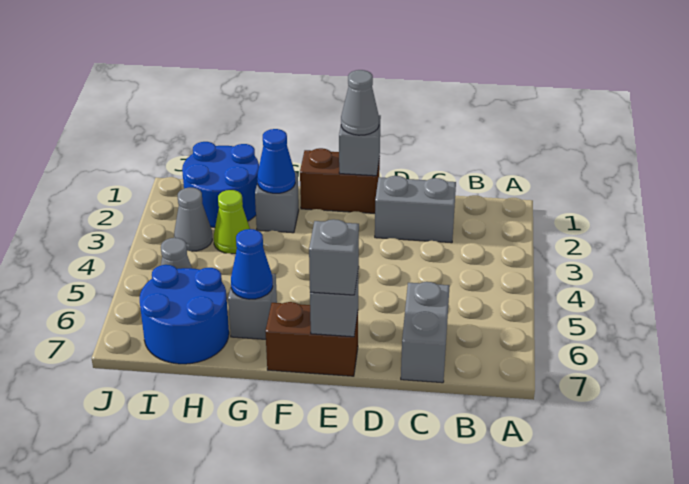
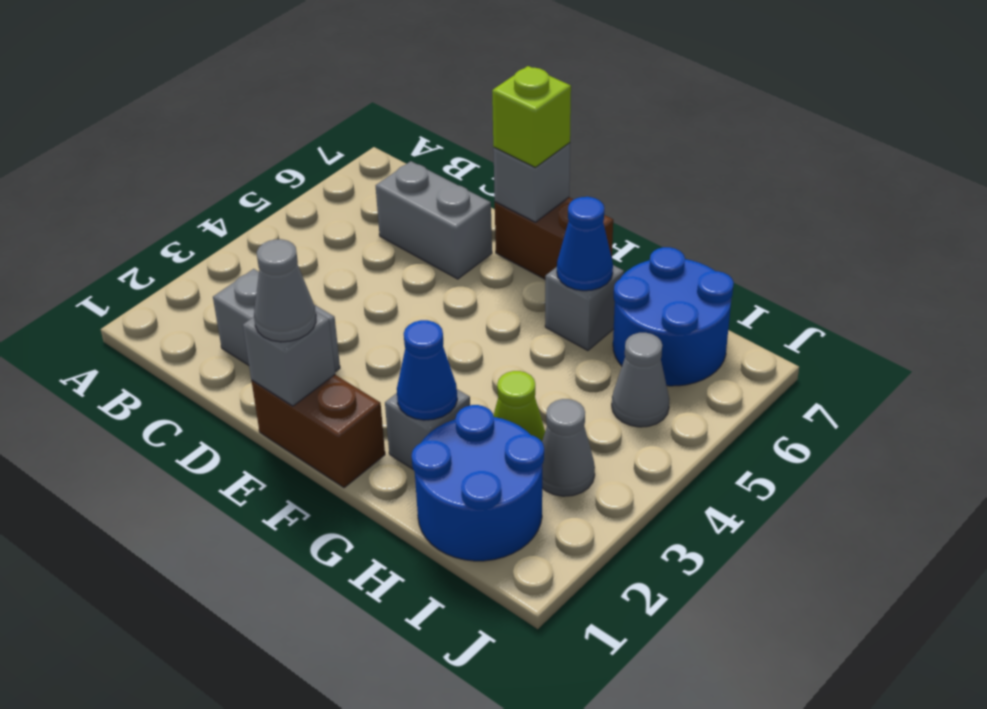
grey brick C6:C7 level 1 -> grey brick C6:D6 level 1
grey brick E7 level 3 -> lime brick E7 level 3

